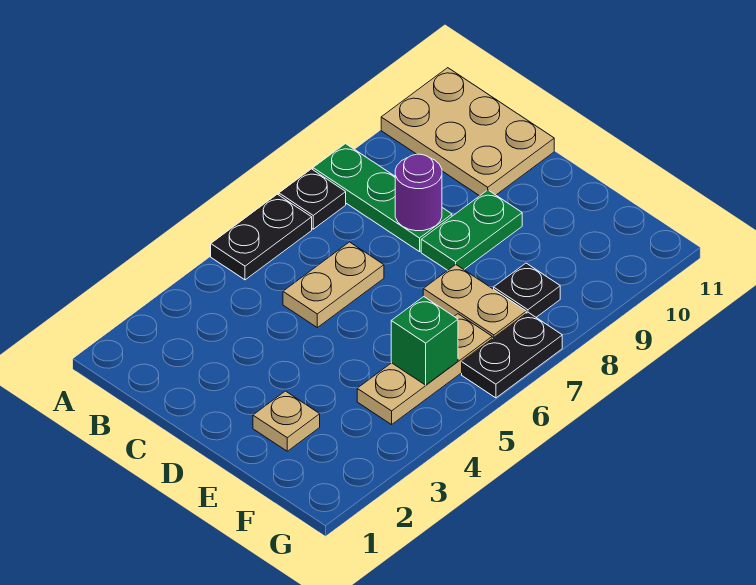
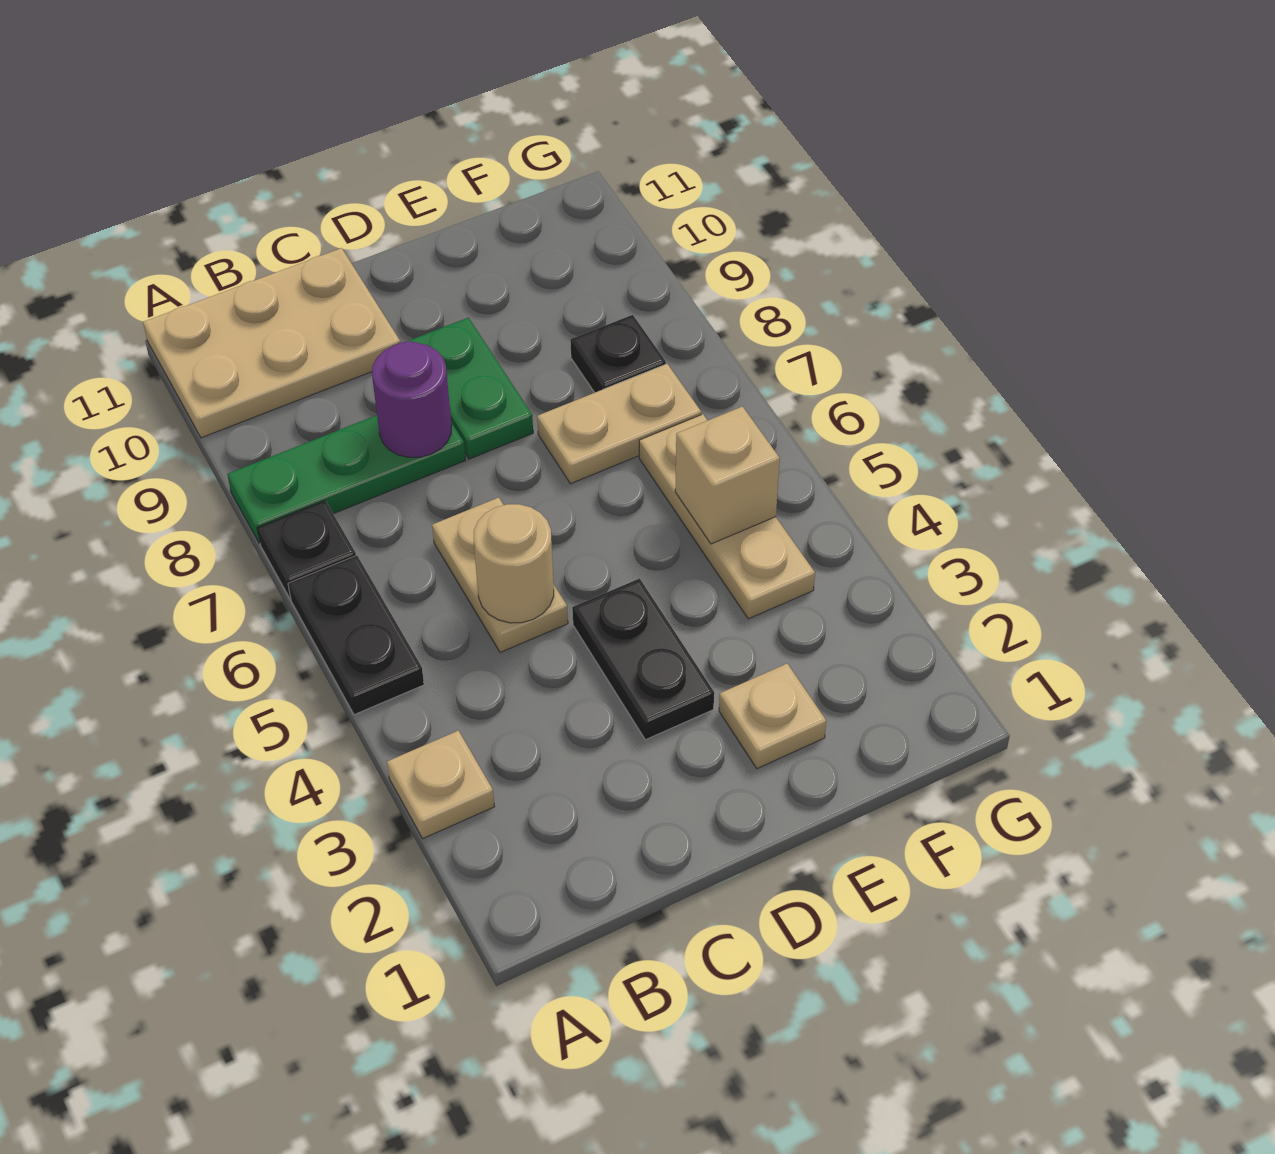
none -> tan plate A3 level 1
none -> tan round brick C5 level 2
green brick F5 level 2 -> tan brick F5 level 2
black plate G6:G7 level 1 -> black plate D3:D4 level 1

